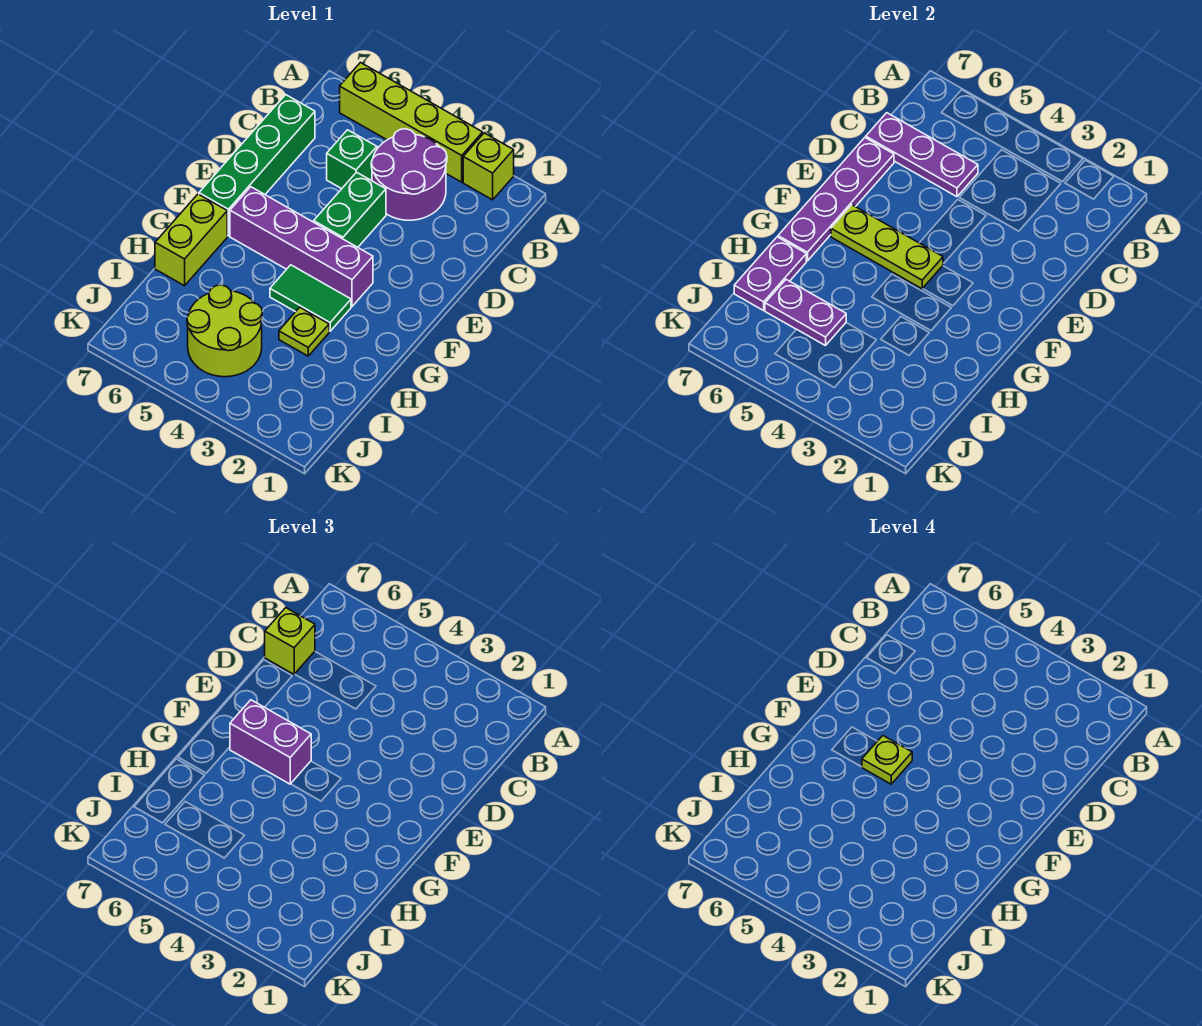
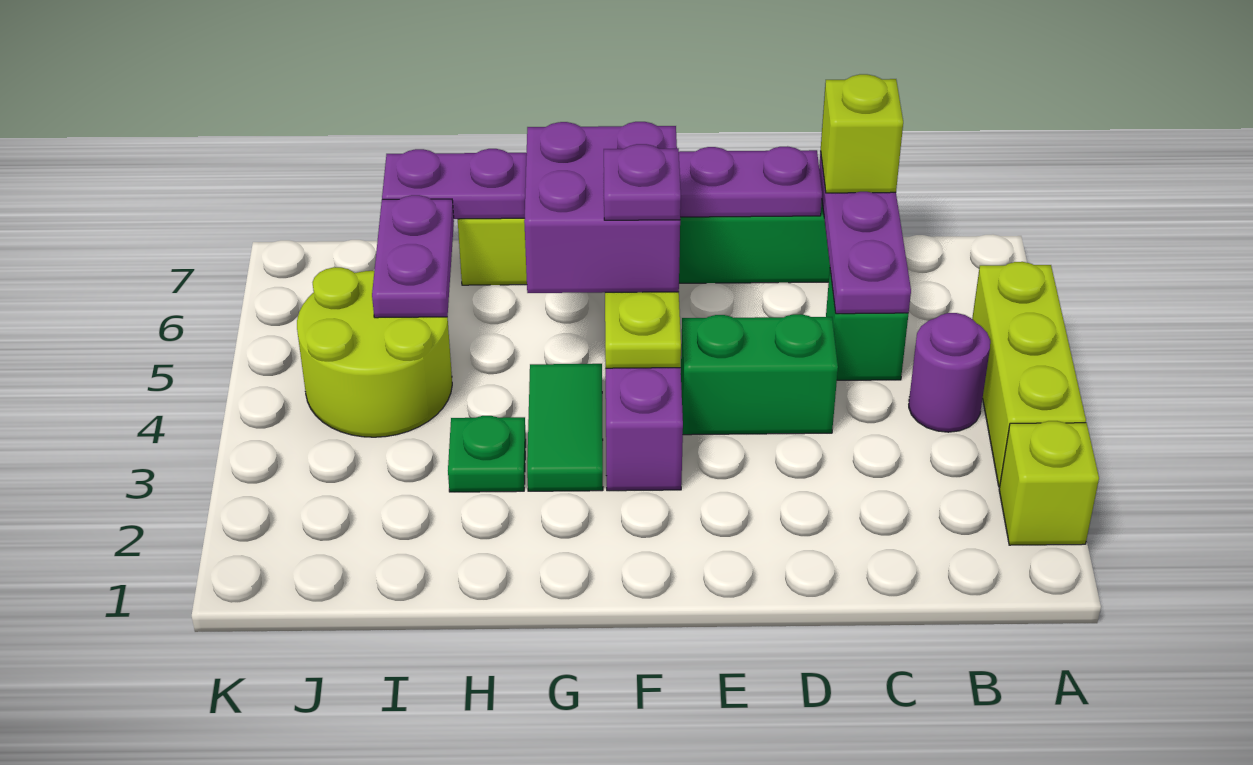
lime brick A3:A6 level 1 -> lime brick A3:A5 level 1
purple round brick B3:C4 level 1 -> purple round brick B4 level 1
purple brick F5:F6 level 3 -> purple brick F5:G6 level 3
lime plate F5 level 4 -> purple plate F5 level 4
lime plate H3 level 1 -> green plate H3 level 1

